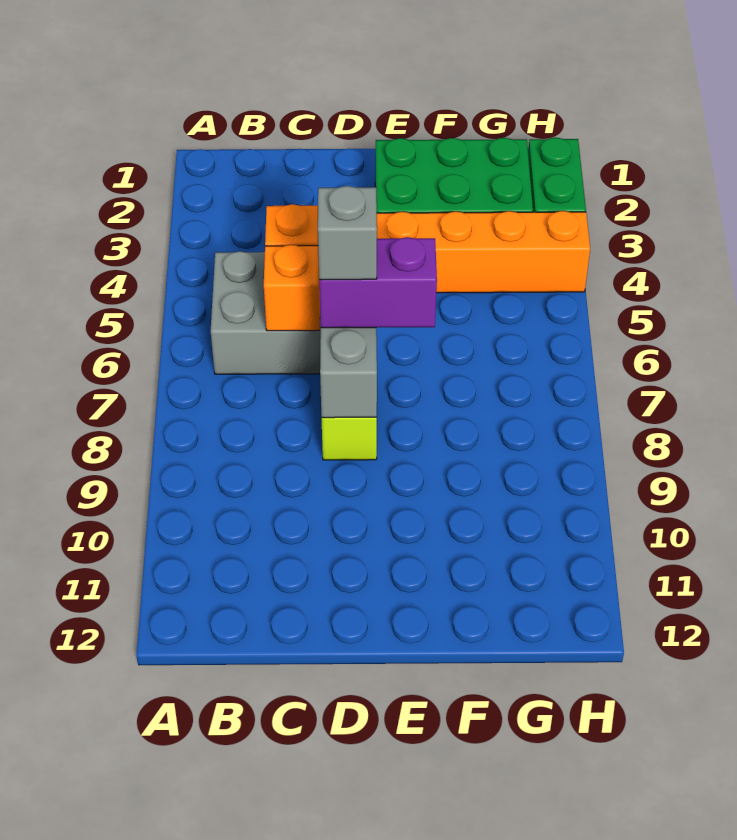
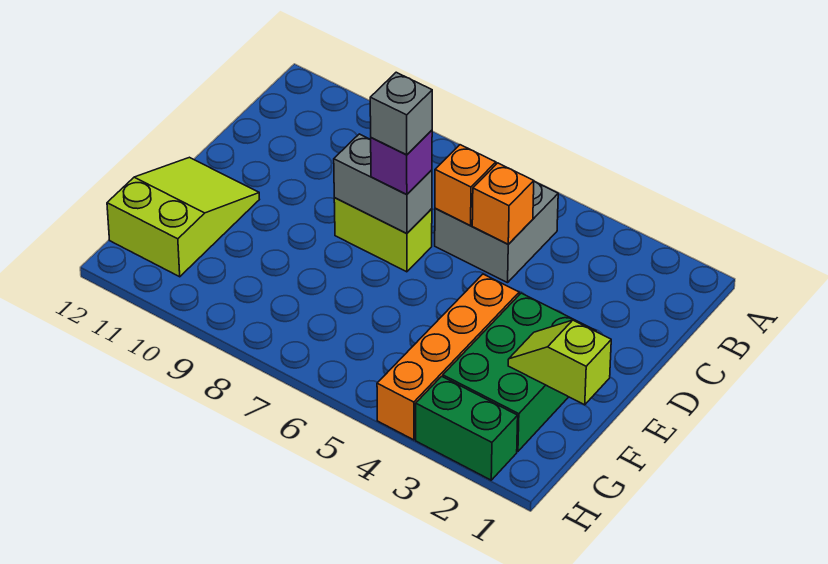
purple brick D7:E7 level 3 -> purple brick D7 level 3
none -> lime slope E11:G12 level 1 top G
none -> lime slope F1:F2 level 2 top 1

